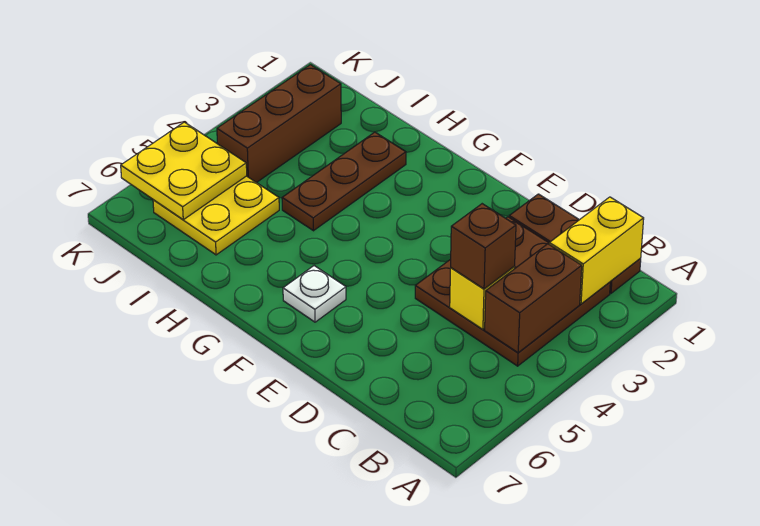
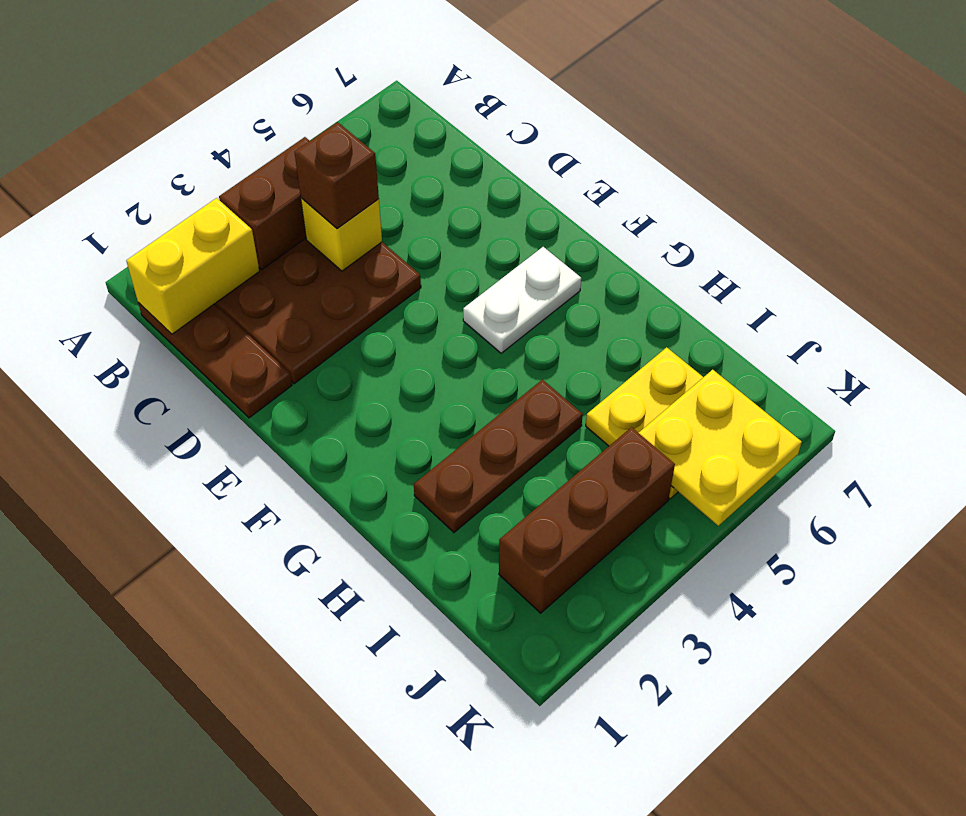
white plate F6 level 1 -> white plate F5:F6 level 1

